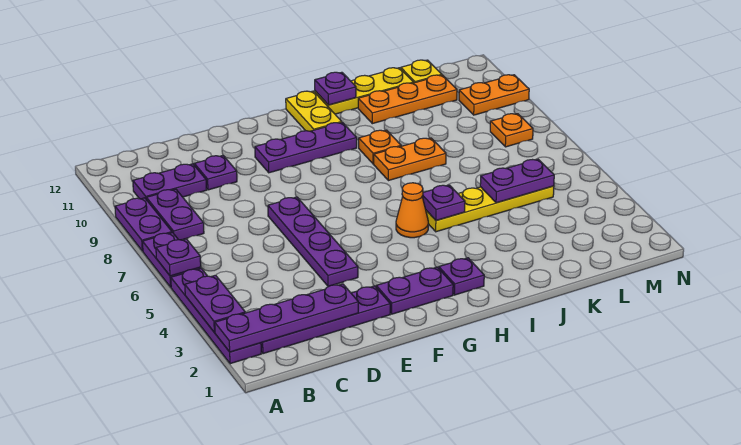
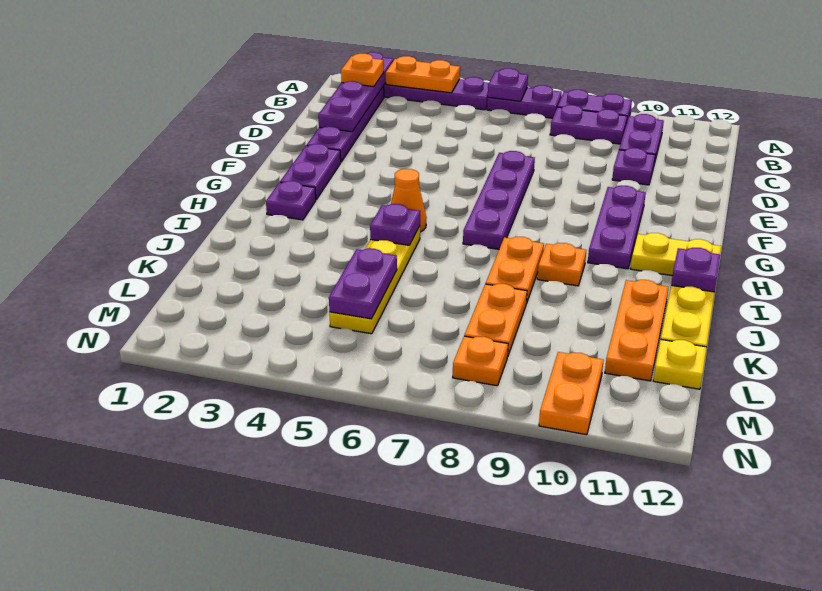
purple plate A3:A4 level 2 -> orange plate A3:A4 level 2
none -> orange plate B2 level 3
purple plate E4:E7 level 1 -> purple plate E7:H7 level 1
none -> orange plate K8:L8 level 1

